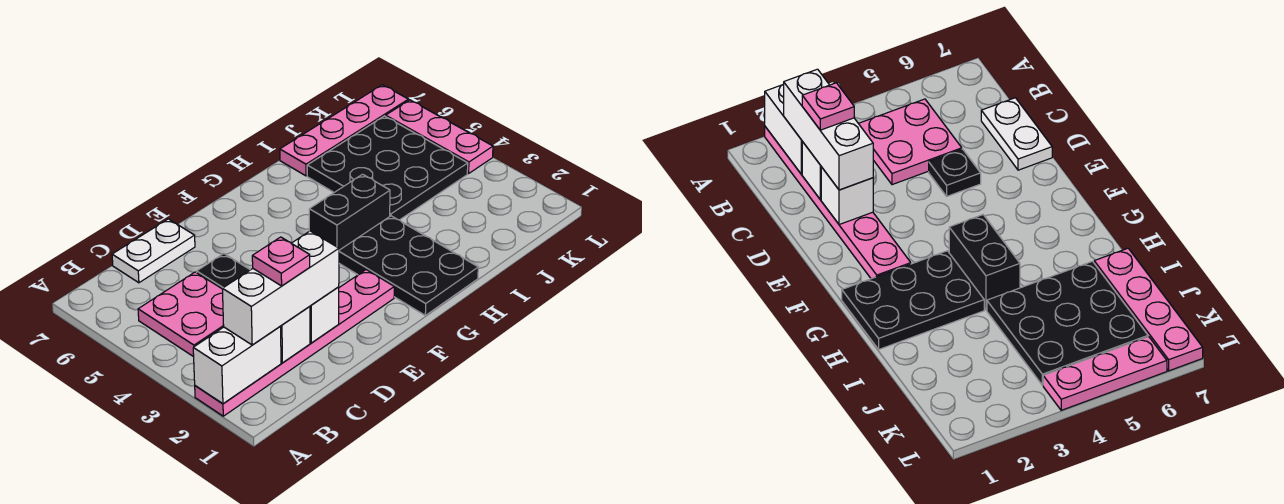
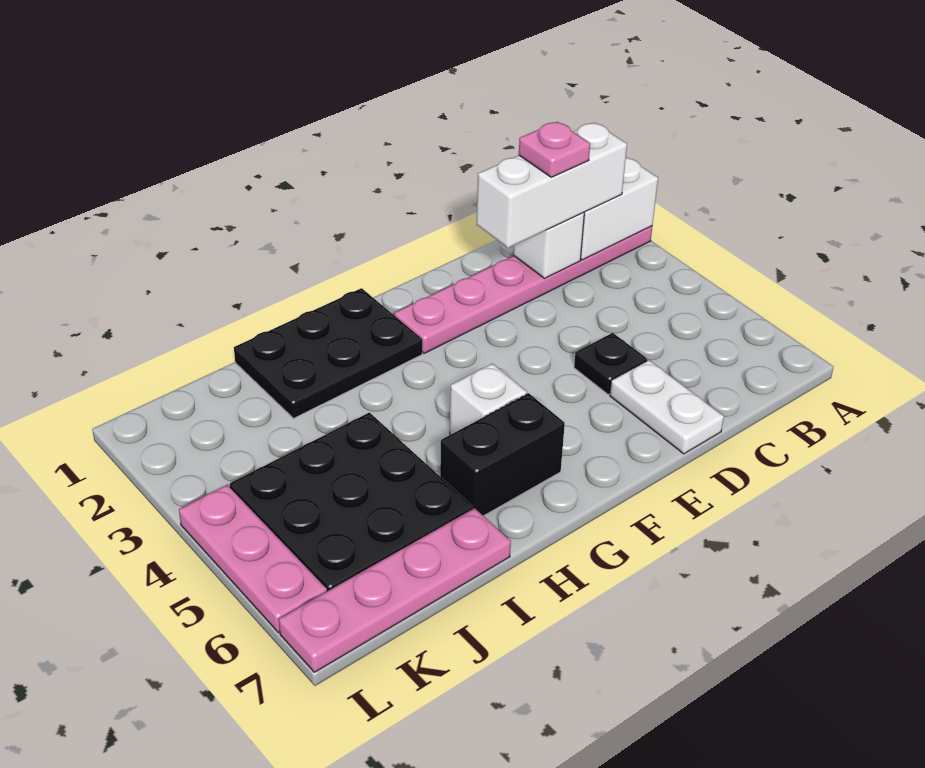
pink plate B4:C5 level 1 -> none
white plate C7:D7 level 1 -> white plate D6:D7 level 1
white brick D2 level 2 -> white brick G5 level 1
black plate G1:H3 level 1 -> black plate G1:I2 level 1
black brick G4:H4 level 1 -> black brick G6:H6 level 1

